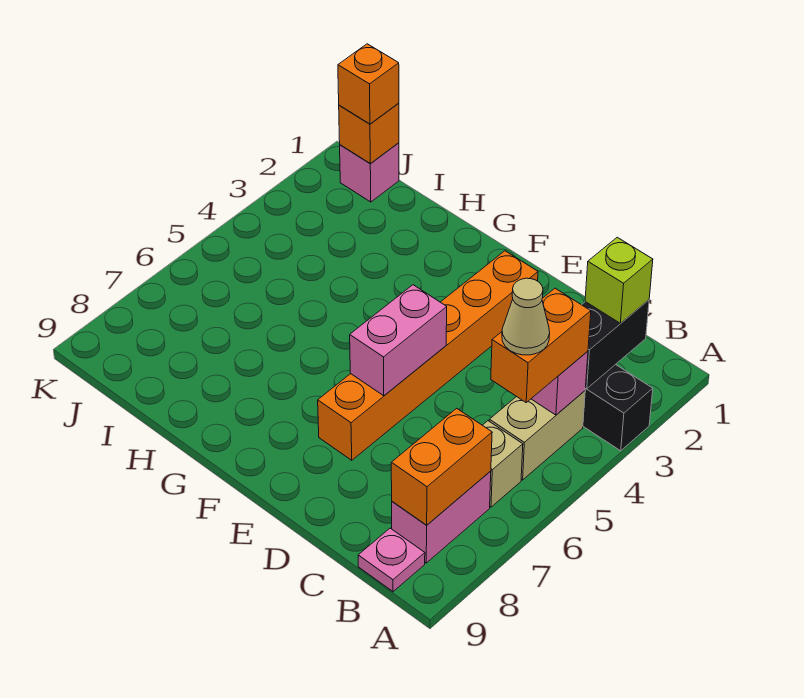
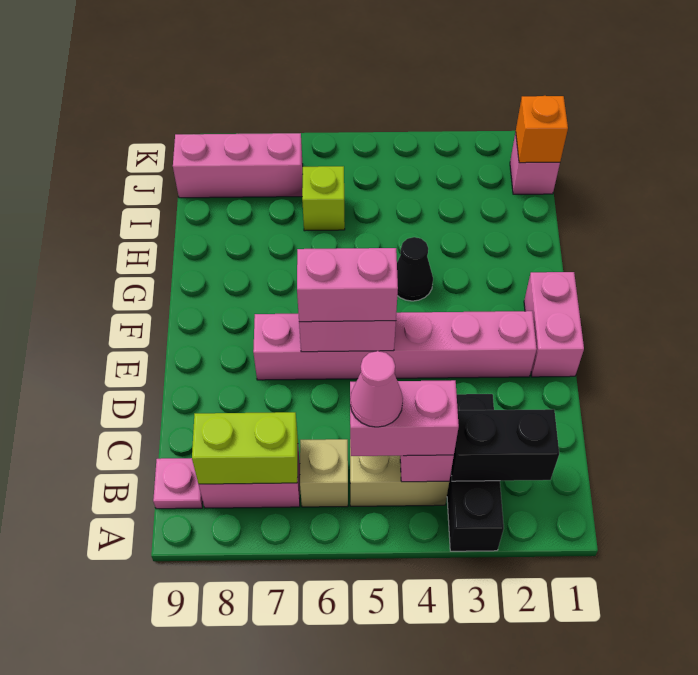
lime brick B2 level 3 -> lime brick I6 level 1
orange brick B4:B5 level 3 -> pink brick B4:B5 level 3
tan cone B5 level 4 -> pink cone B5 level 4
orange brick B7:B8 level 2 -> lime brick B7:B8 level 2
none -> pink brick E1:F1 level 1
orange brick E2:E7 level 1 -> pink brick E2:E7 level 1
none -> pink brick E5:E6 level 3
none -> black cone G4 level 1
orange brick J1 level 3 -> none
none -> pink brick J7:J9 level 1

